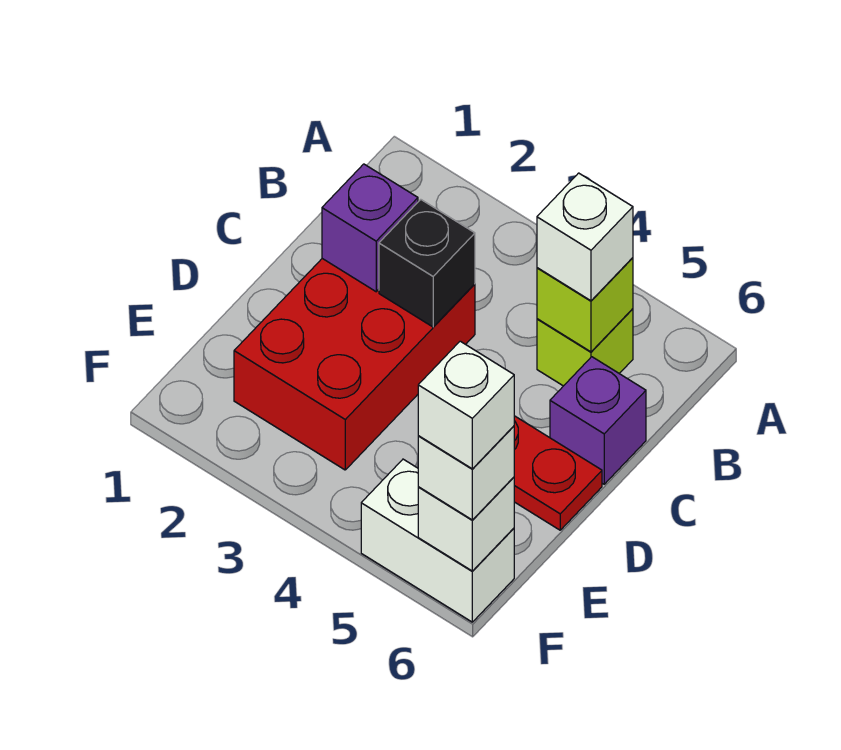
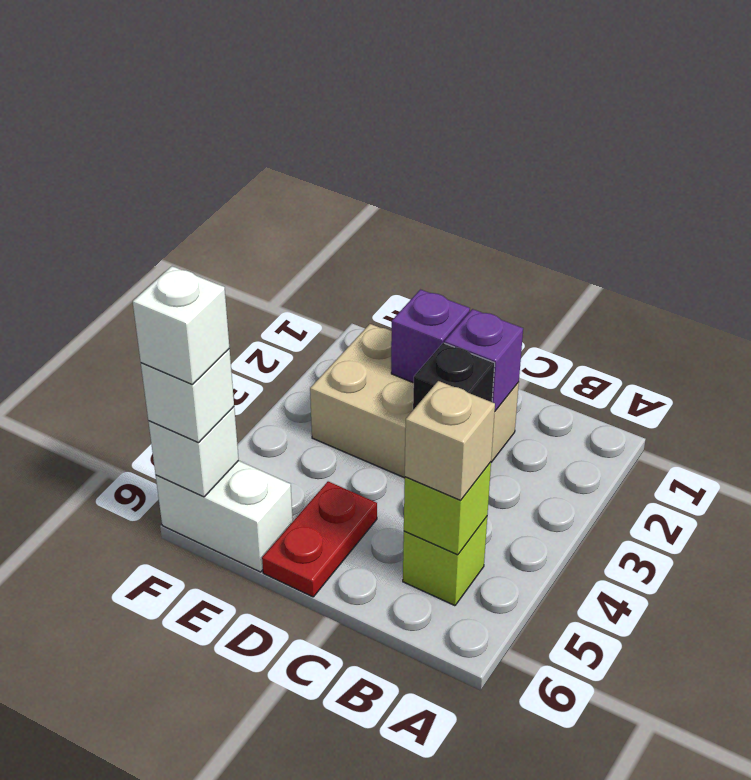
white brick B5 level 3 -> tan brick B5 level 3
red brick C2:E3 level 1 -> tan brick C2:E3 level 1
purple brick C6 level 1 -> purple brick D2 level 2
white brick F5:F6 level 1 -> white brick E6:F6 level 1

